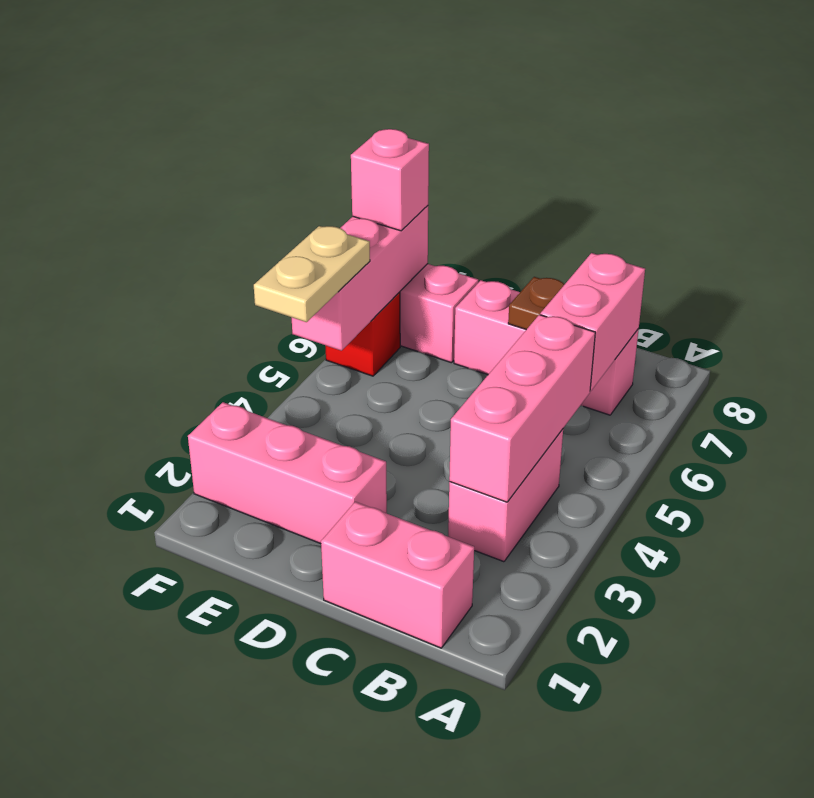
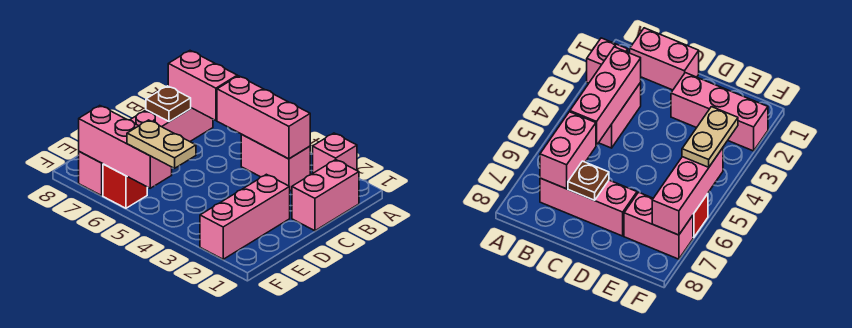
pink brick F7 level 3 -> pink brick A2 level 1

